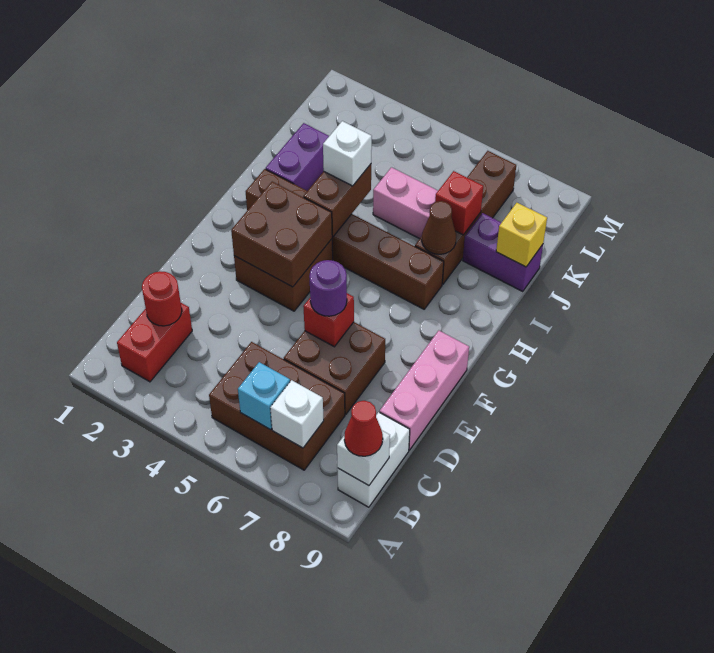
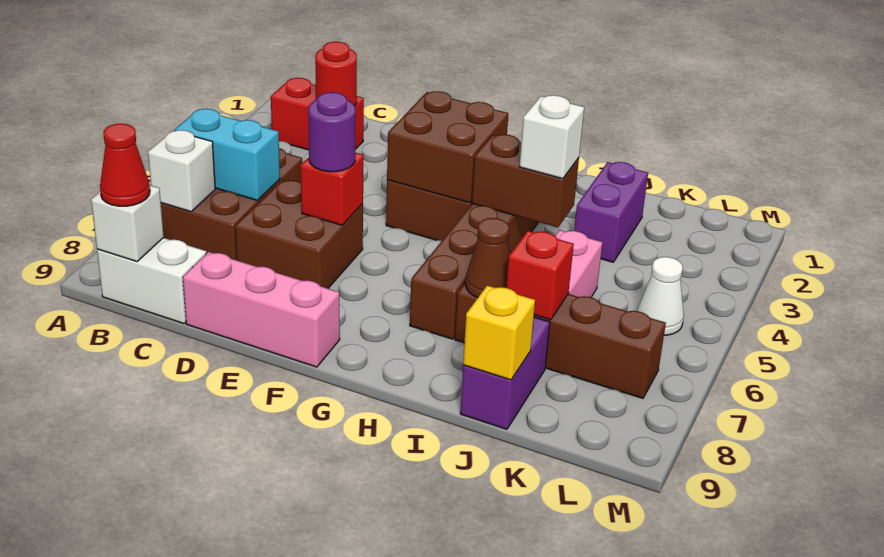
cyan brick B6 level 2 -> cyan brick B6:C6 level 2
purple brick I2:J2 level 1 -> purple brick J2:J3 level 1
none -> white cone L5 level 1

